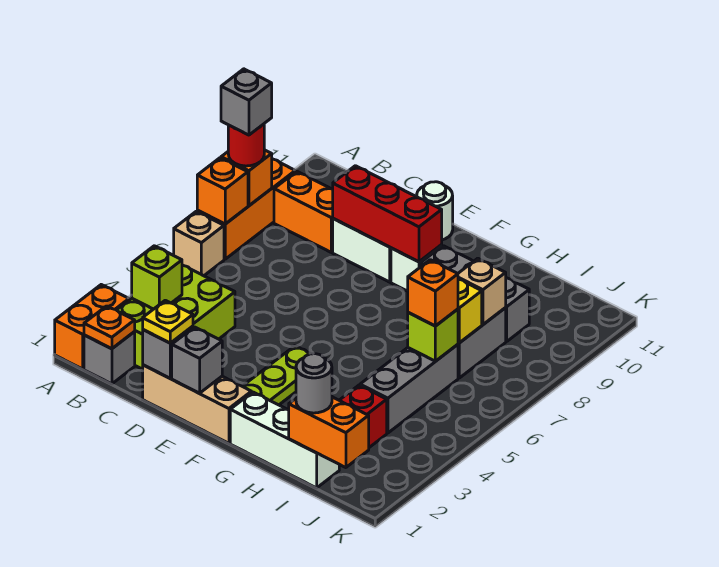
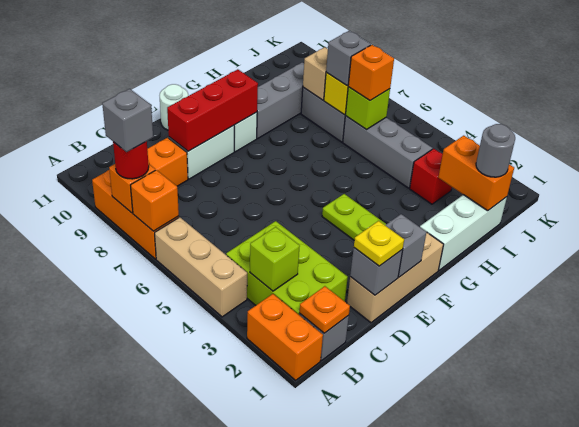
tan brick A6 level 1 -> tan brick A4:A6 level 1
orange brick I1:J1 level 2 -> orange brick I1:I2 level 2
none -> grey brick I7 level 3

